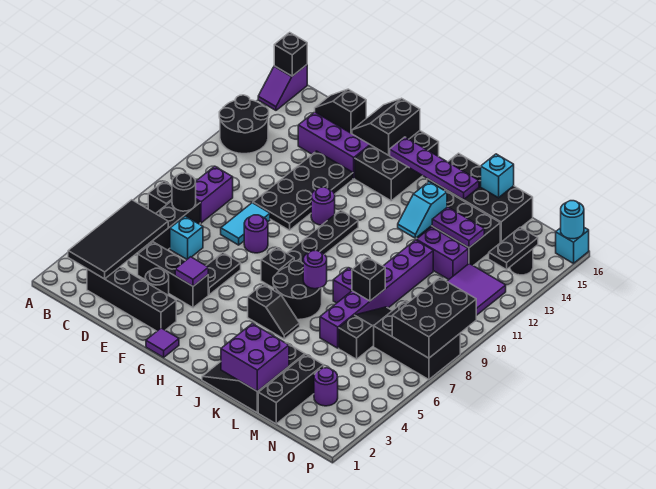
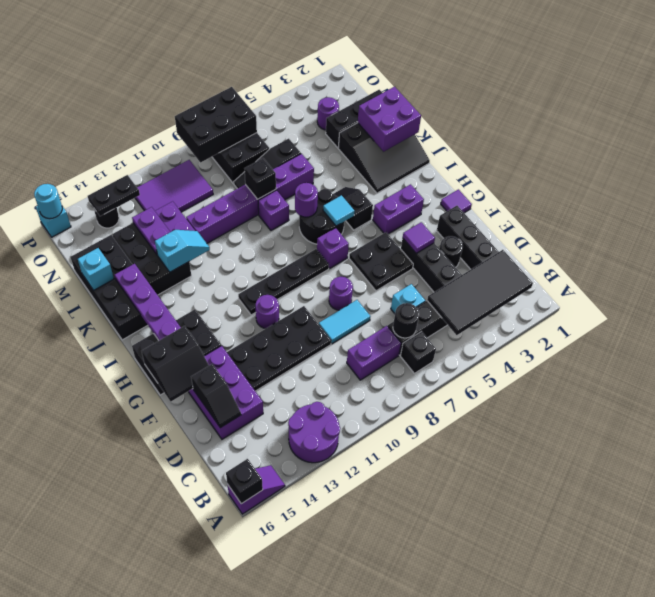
black round brick A12:B13 level 1 -> purple round brick A12:B13 level 1
black plate F5:F6 level 1 -> black plate F5:G6 level 1
none -> purple brick H3:H4 level 1
black brick H7 level 1 -> purple brick H7 level 1
none -> cyan tile I6 level 2

